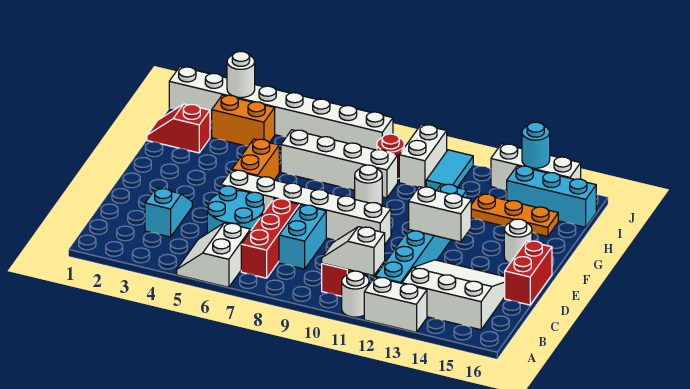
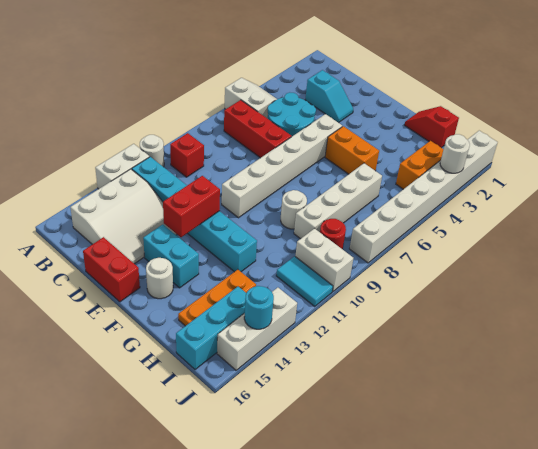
white slope B10:B11 level 2 top 11 -> none
cyan brick C8:D8 level 1 -> cyan brick E14:F14 level 1
white brick E12:E13 level 2 -> red brick E12:E13 level 2
red slope H1:H2 level 1 top 2 -> red slope G1:H1 level 1 top H

